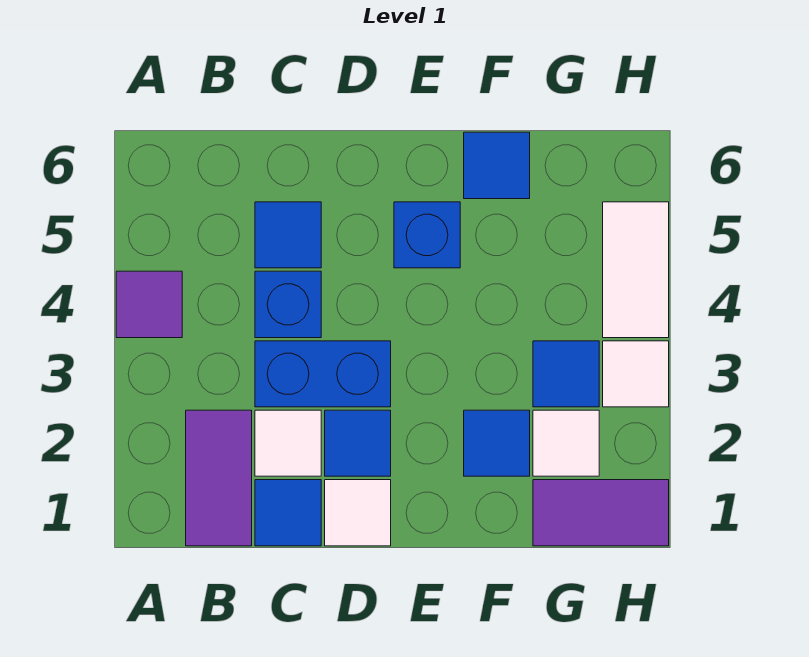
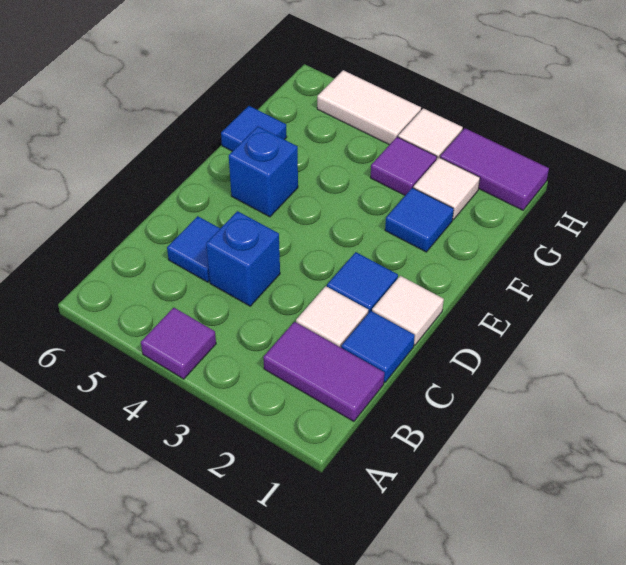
blue brick C3:D3 level 1 -> none
purple tile G1:H1 level 1 -> purple tile H1:H2 level 1
blue tile G3 level 1 -> purple tile G3 level 1

